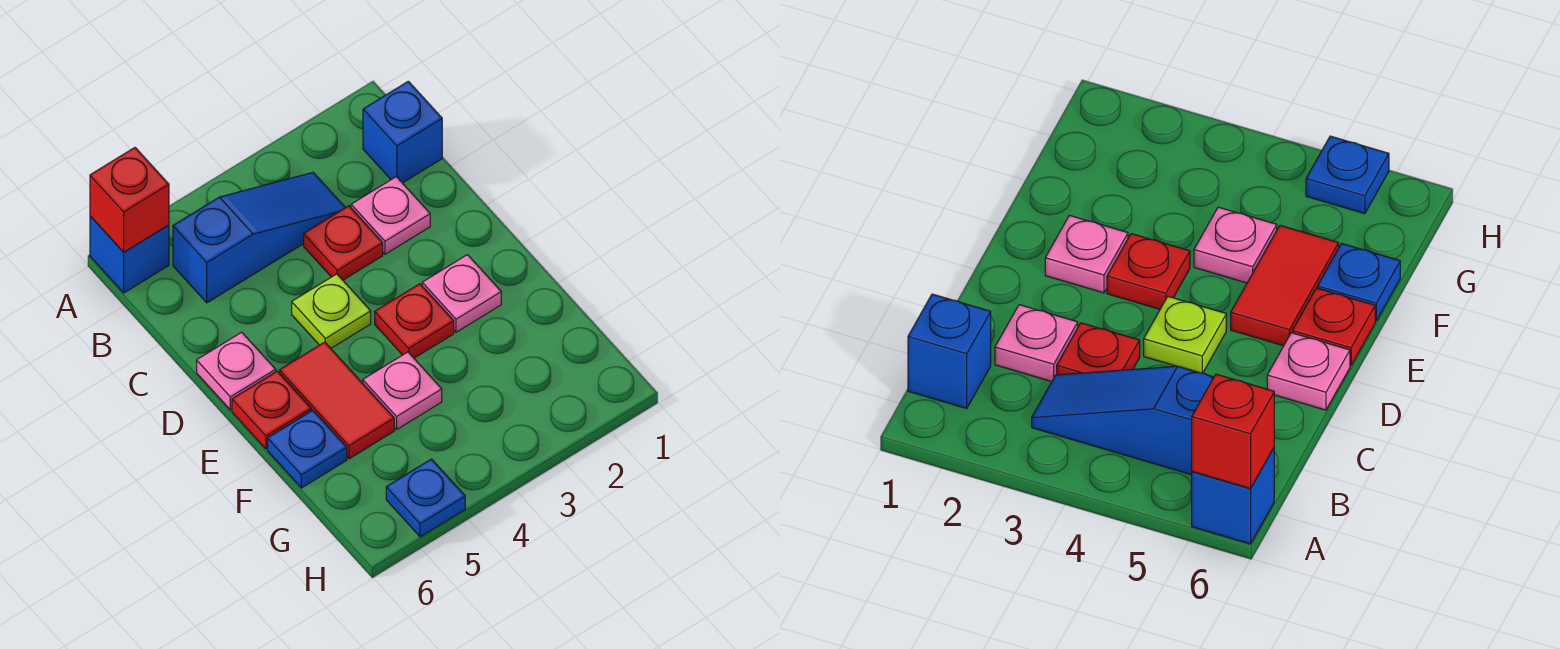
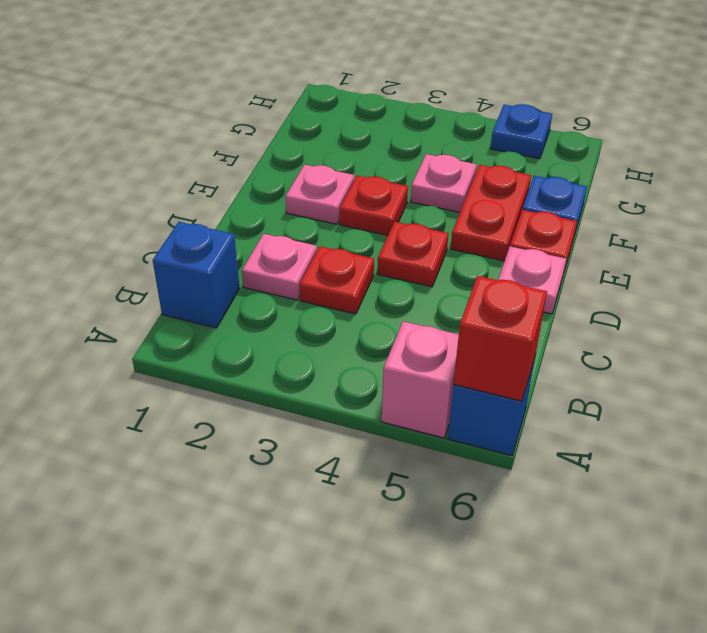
none -> pink brick A5 level 1
blue slope B3:B5 level 1 top 5 -> none
lime plate D4 level 1 -> red plate D4 level 1
red tile E5:F5 level 1 -> red plate E5:F5 level 1

